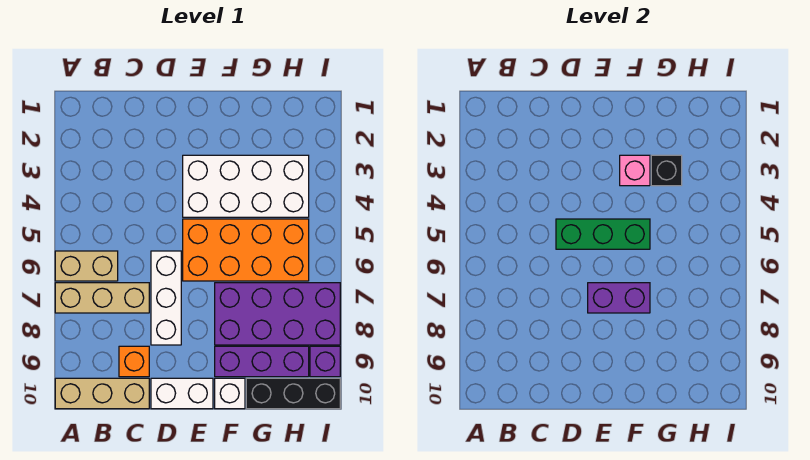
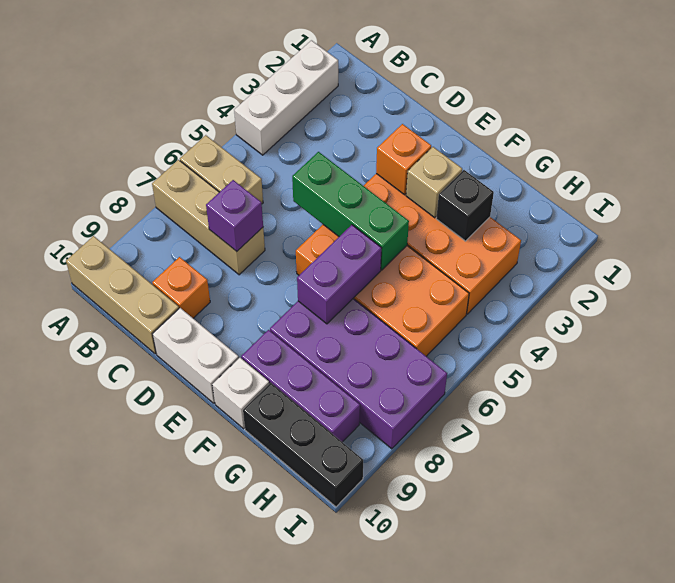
white brick D6:D8 level 1 -> white brick A2:A4 level 1
white brick E3:H4 level 1 -> orange brick E3:H4 level 1
none -> orange brick E3 level 2
purple brick E7:F7 level 2 -> purple brick F6:F7 level 2
pink brick F3 level 2 -> tan brick F3 level 2
purple brick I9 level 1 -> purple brick C7 level 2

